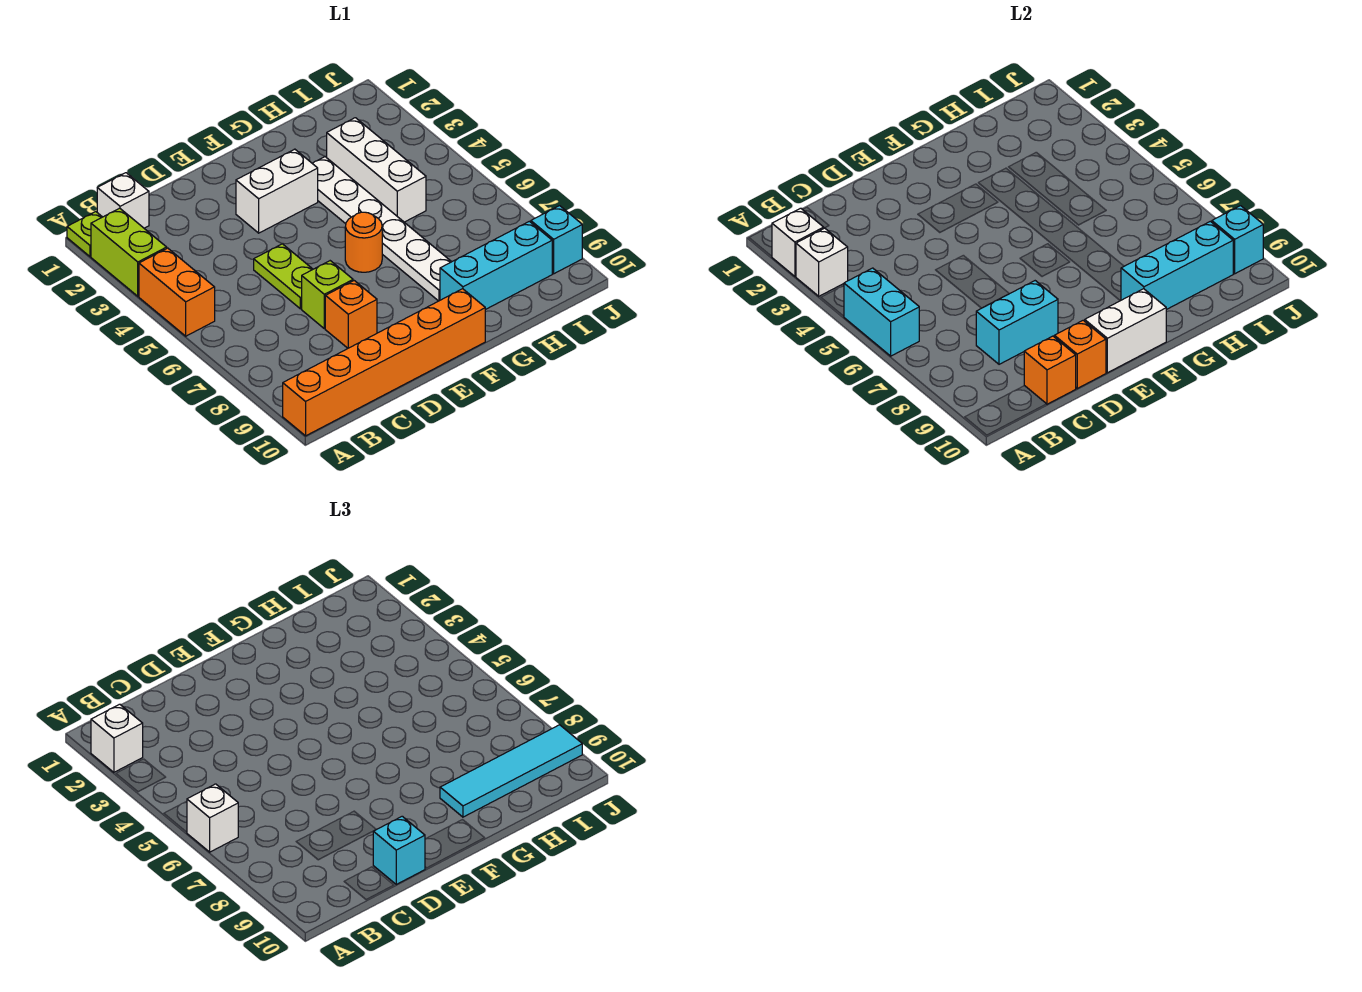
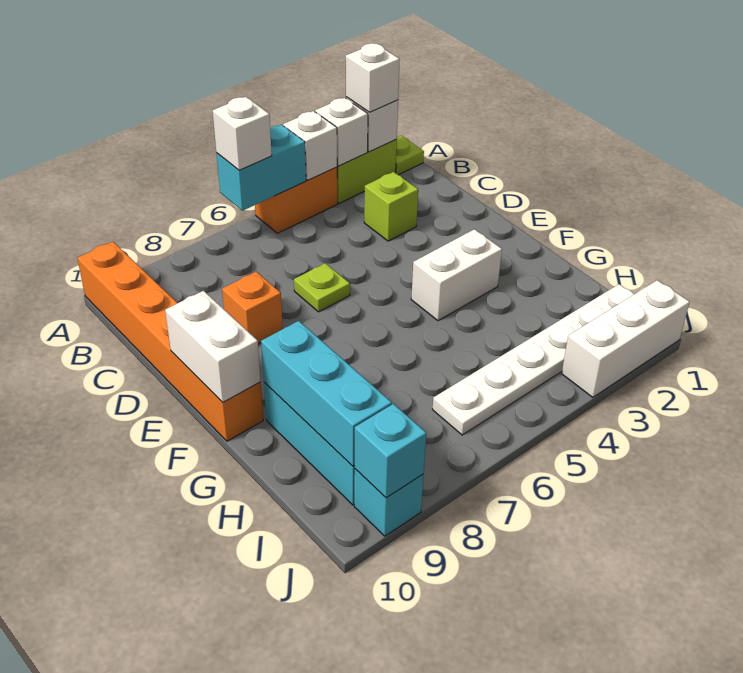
white brick B1 level 1 -> white brick A4 level 2
cyan brick C8:D8 level 2 -> none
orange brick C10 level 2 -> none
lime plate D5:D6 level 1 -> lime plate D6 level 1
lime brick D7 level 1 -> lime brick C3 level 1
orange brick D10 level 2 -> none
cyan brick D10 level 3 -> none
white brick E3:F3 level 1 -> white brick F3:F4 level 1
orange round brick F6 level 1 -> none
white plate G3:G8 level 1 -> white plate I1:I6 level 1
cyan tile G9:J9 level 3 -> none
white brick H3:H5 level 1 -> white brick J1:J3 level 1

